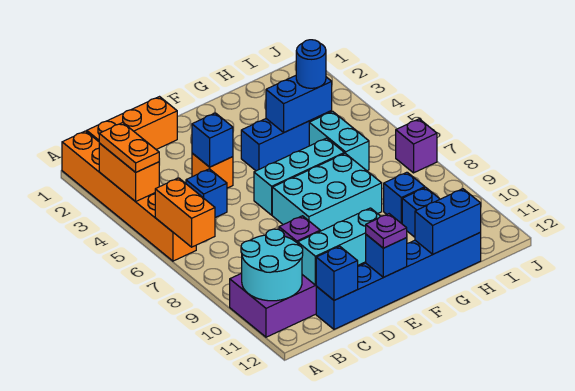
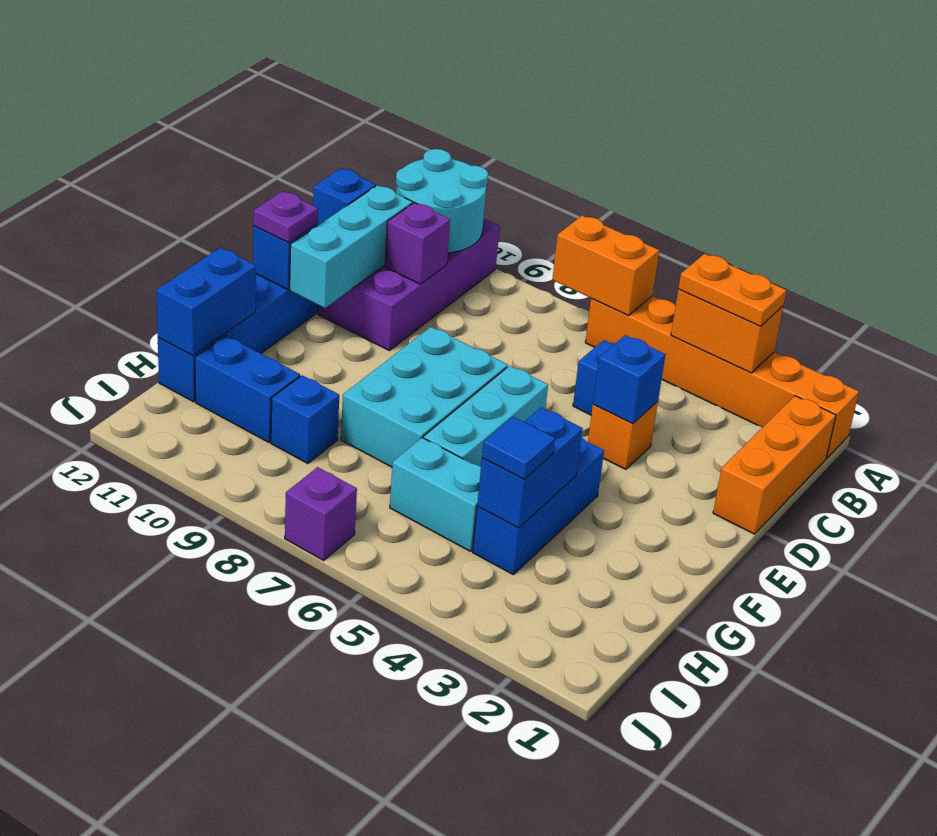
blue round brick H4 level 3 -> blue tile H4 level 3

